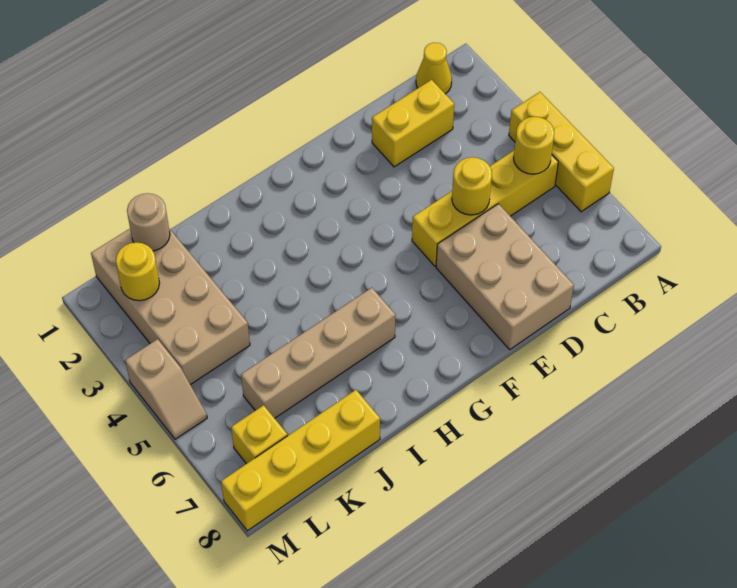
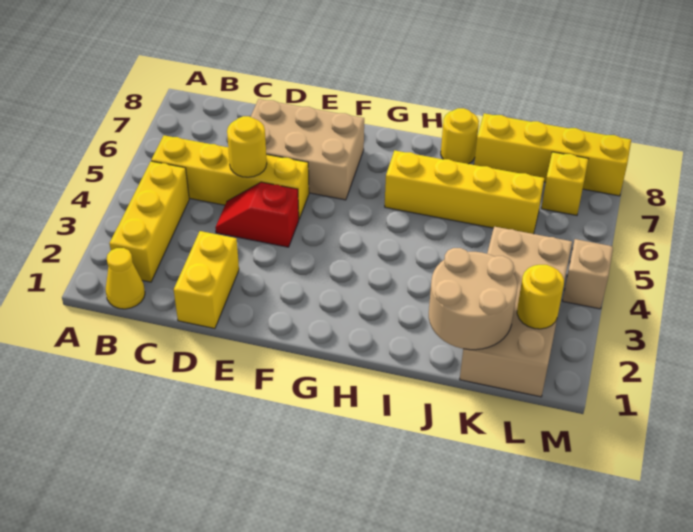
yellow brick A4:A6 level 1 -> yellow brick B2:B4 level 1
yellow round brick B5 level 2 -> yellow round brick I8 level 1
yellow brick C2:D2 level 1 -> yellow brick D1:D2 level 1
none -> red slope D4:E4 level 1 top E
tan brick D6:E8 level 1 -> tan brick D6:F7 level 1
tan brick H6:K6 level 1 -> yellow brick H6:K6 level 1
tan round brick K1 level 2 -> tan round brick J1:K2 level 2

